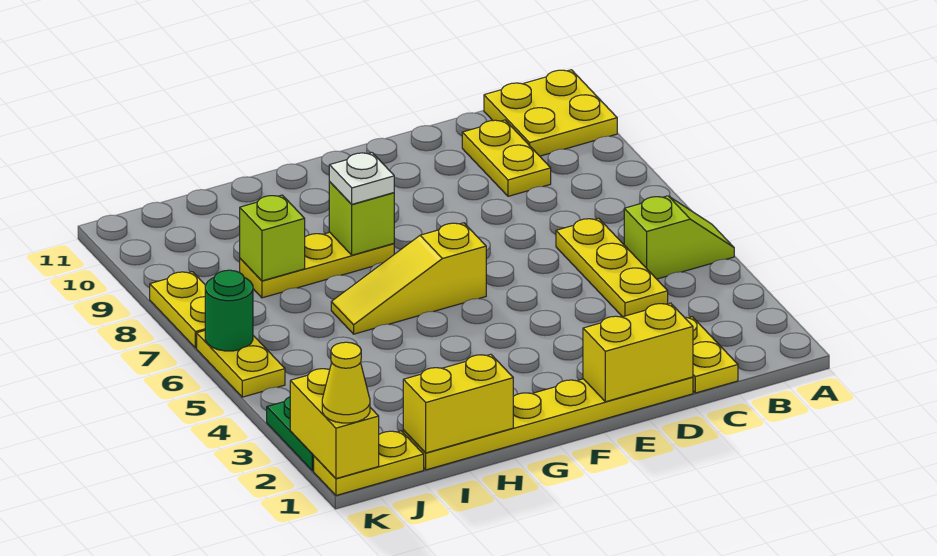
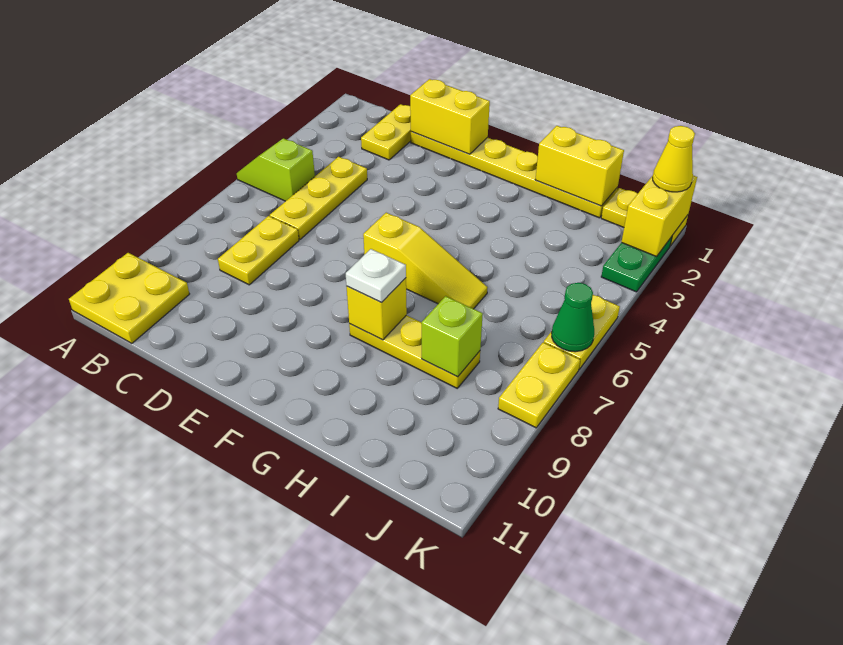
yellow plate C9:C10 level 1 -> yellow plate C7:C8 level 1
lime brick G8 level 2 -> yellow brick G8 level 2
green round brick K6 level 2 -> green cone K6 level 2

